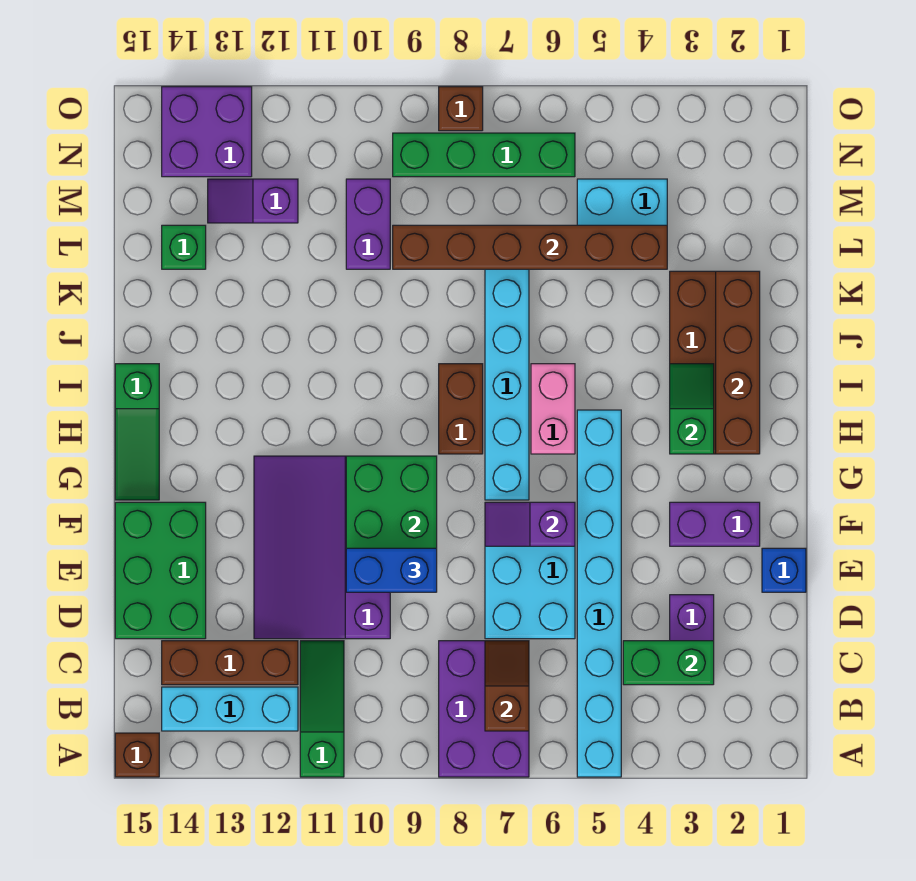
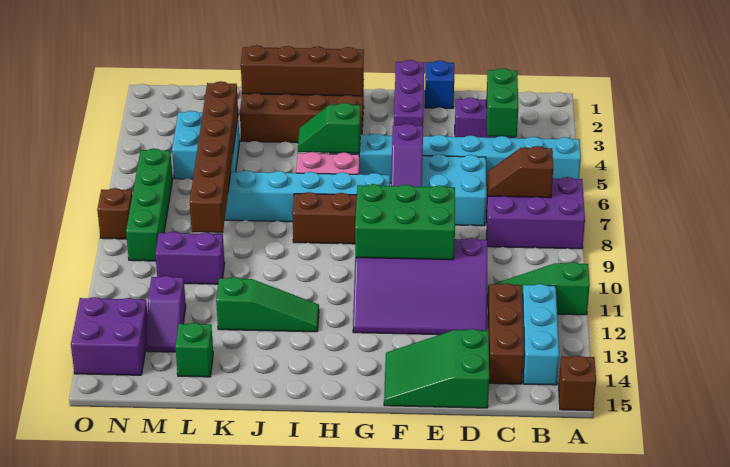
green brick D14:F15 level 1 -> green slope D14:F15 level 1 top D
blue brick E9:E10 level 3 -> none
purple brick F2:F3 level 1 -> purple brick F1:F3 level 1
green slope G15:I15 level 1 top I -> green slope I12:K12 level 1 top K
green slope H3:I3 level 2 top H -> green slope H5:I5 level 2 top H

